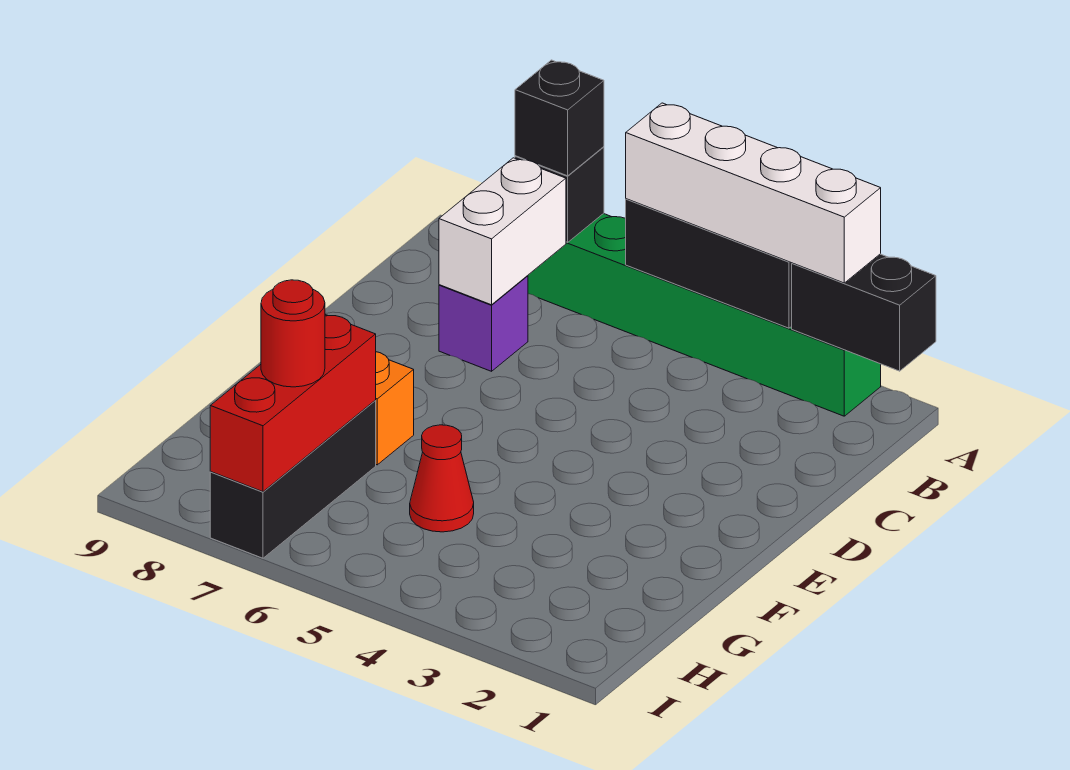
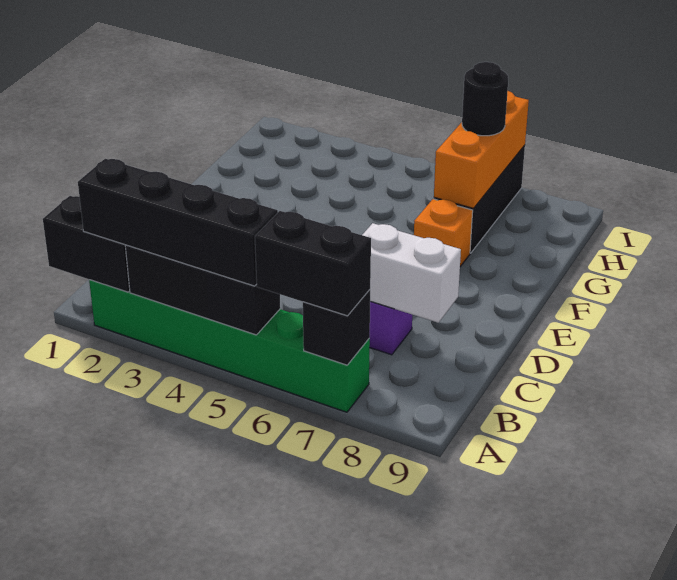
white brick A2:A5 level 3 -> black brick A2:A5 level 3
black brick A7 level 3 -> black brick A6:A7 level 3
white brick B7:C7 level 2 -> white brick C7:C8 level 2
red cone G5 level 1 -> none
red brick G7:I7 level 2 -> orange brick G7:I7 level 2
red round brick H7 level 3 -> black round brick H7 level 3

